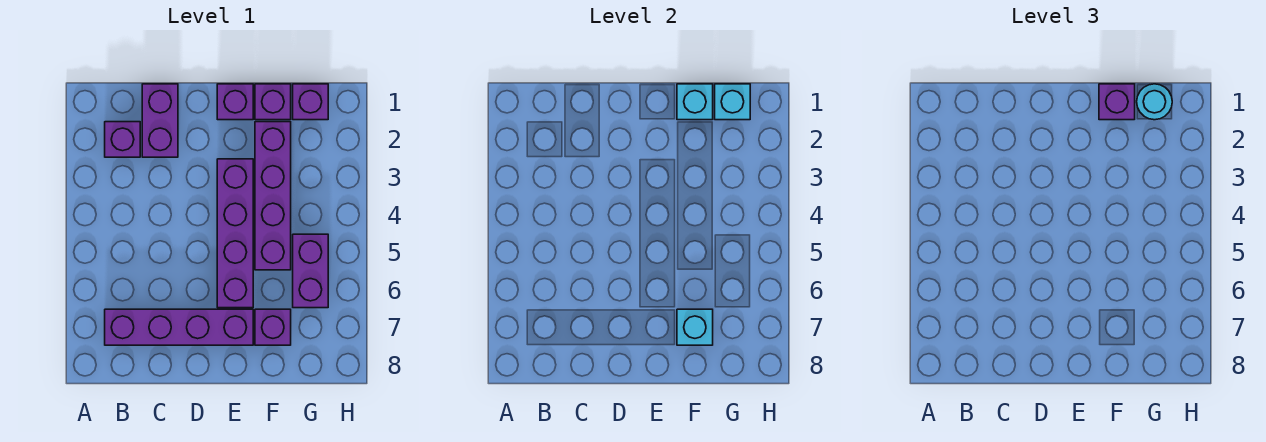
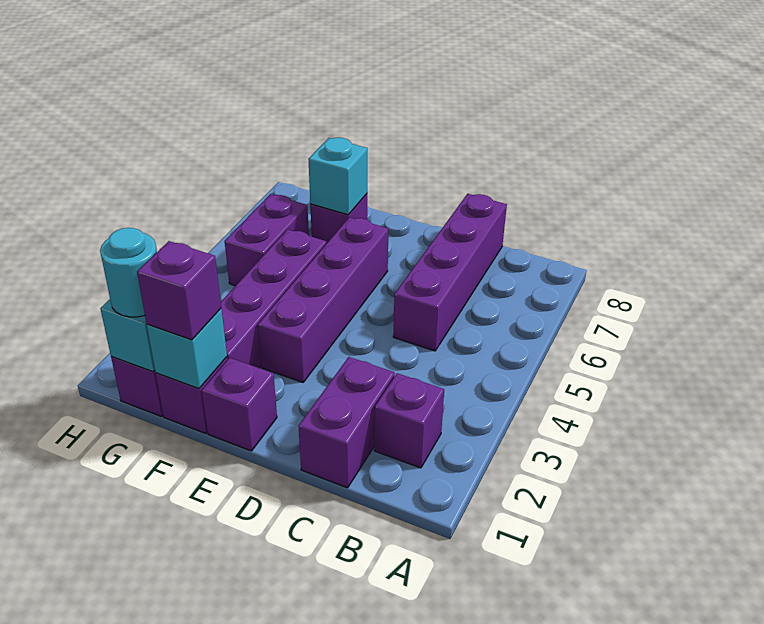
purple brick B7:E7 level 1 -> purple brick C5:C8 level 1

